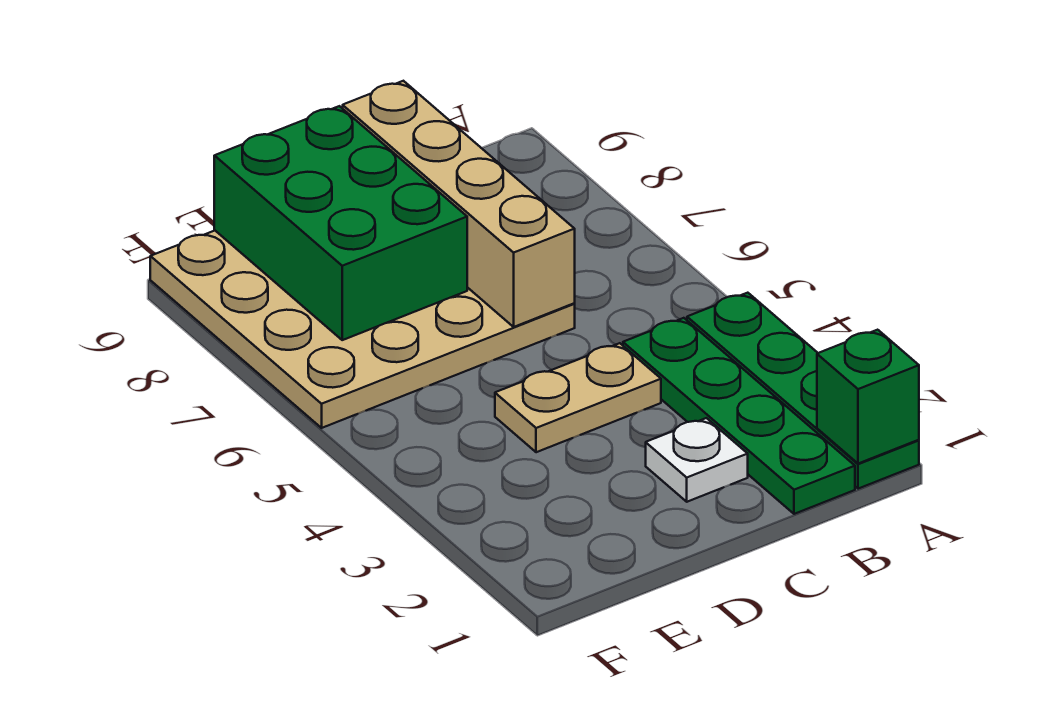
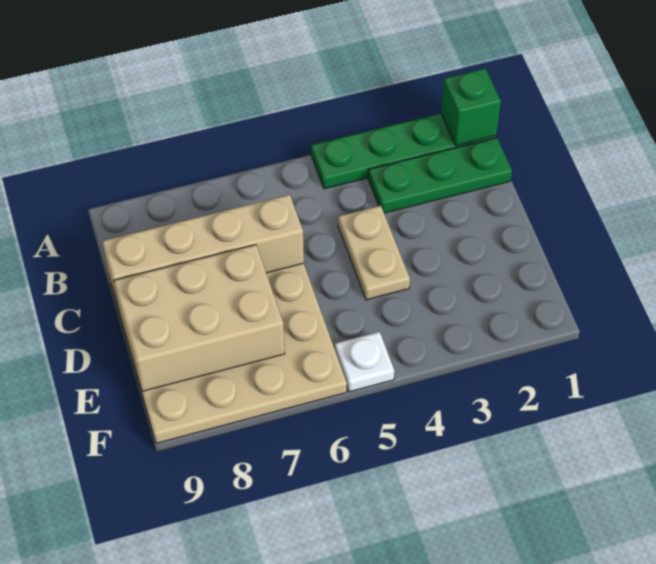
green plate B1:B4 level 1 -> green plate B1:B3 level 1
white plate C2 level 1 -> white plate F5 level 1
green brick D7:E9 level 2 -> tan brick D7:E9 level 2

